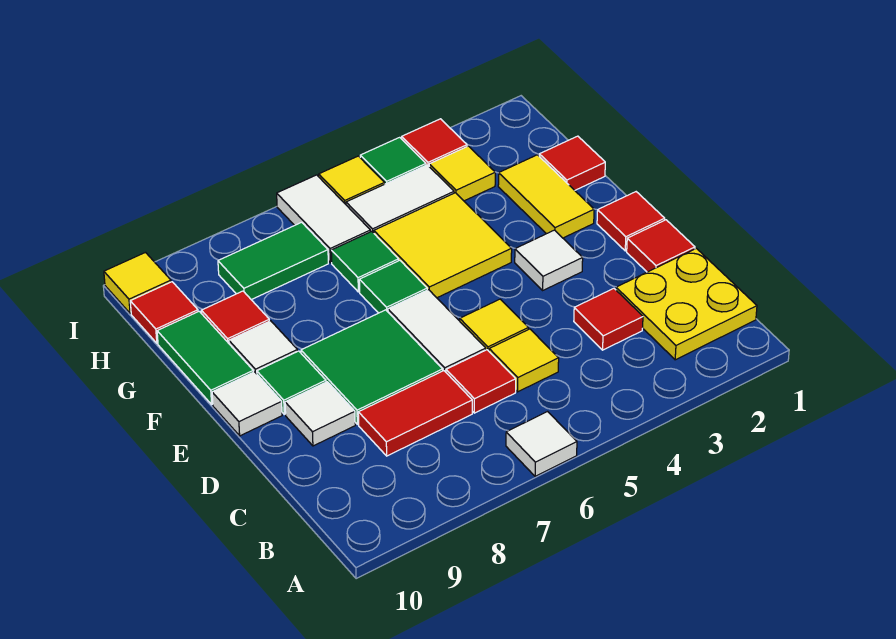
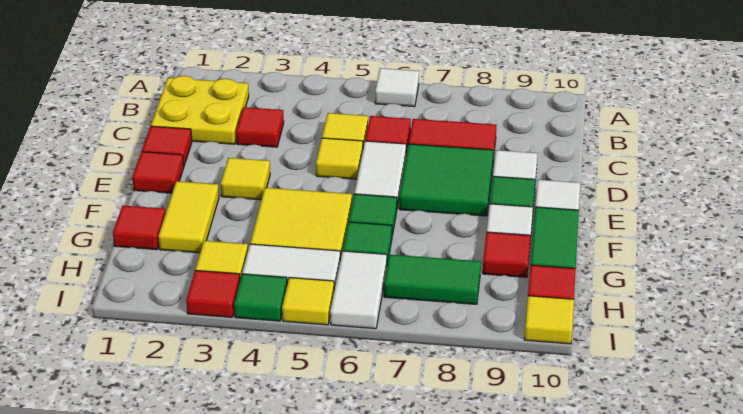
white tile E3 level 1 -> yellow tile E3 level 1

